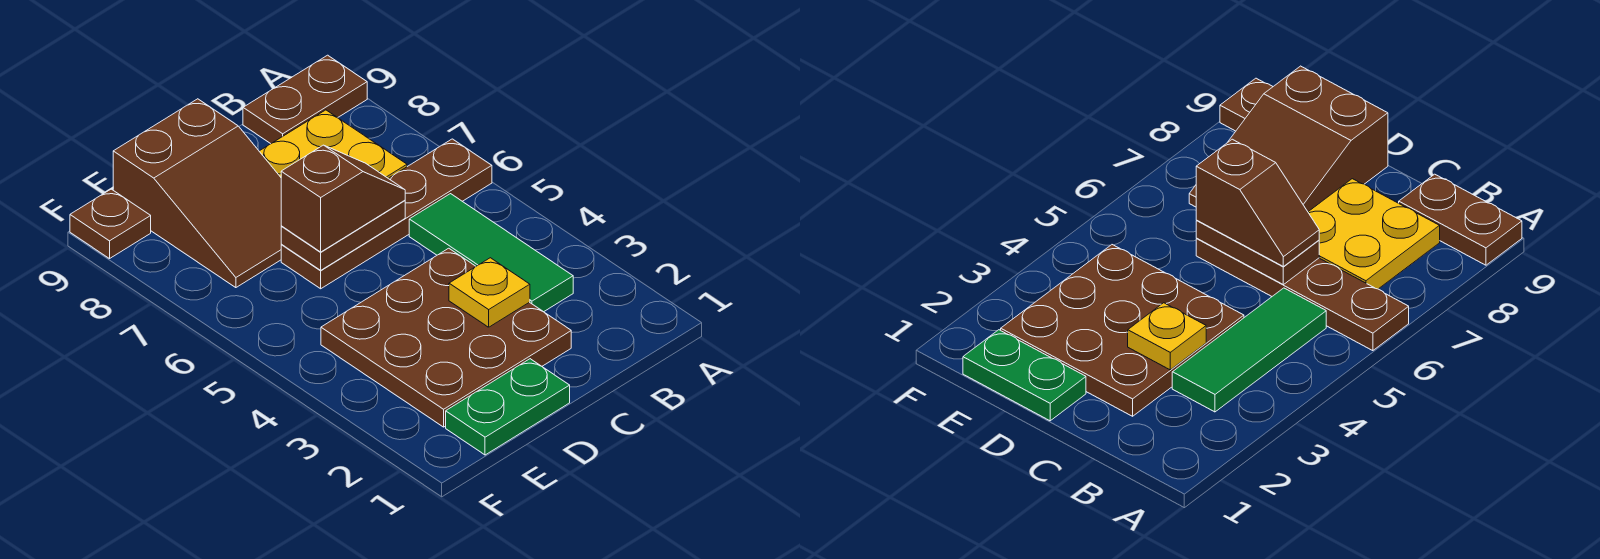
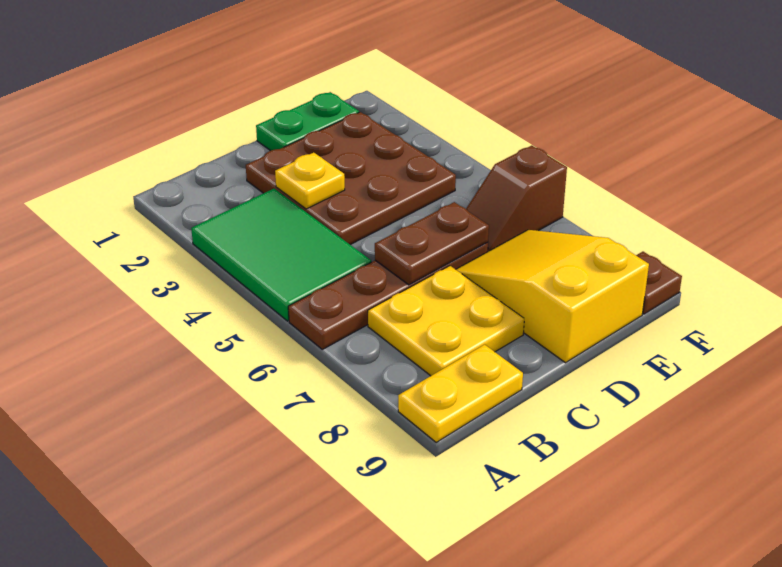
brown plate A9:B9 level 1 -> yellow plate A9:B9 level 1
green tile B3:B5 level 1 -> green tile A3:B5 level 1
brown slope C6:D6 level 3 top D -> brown slope E6:F6 level 1 top F
brown slope D7:E9 level 1 top 9 -> yellow slope D7:E9 level 1 top 9

